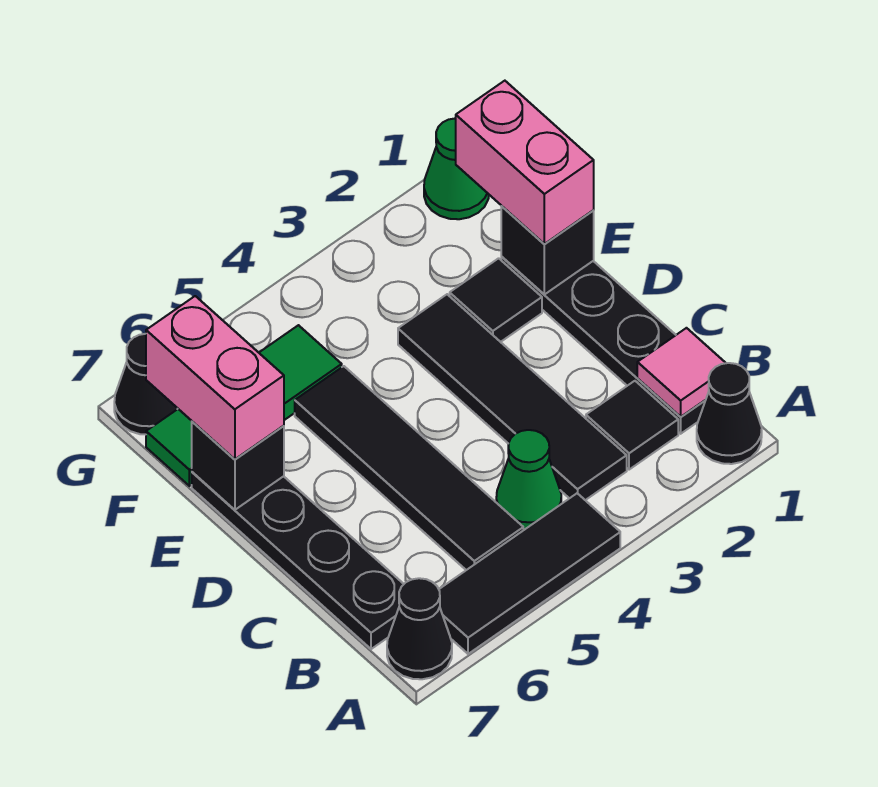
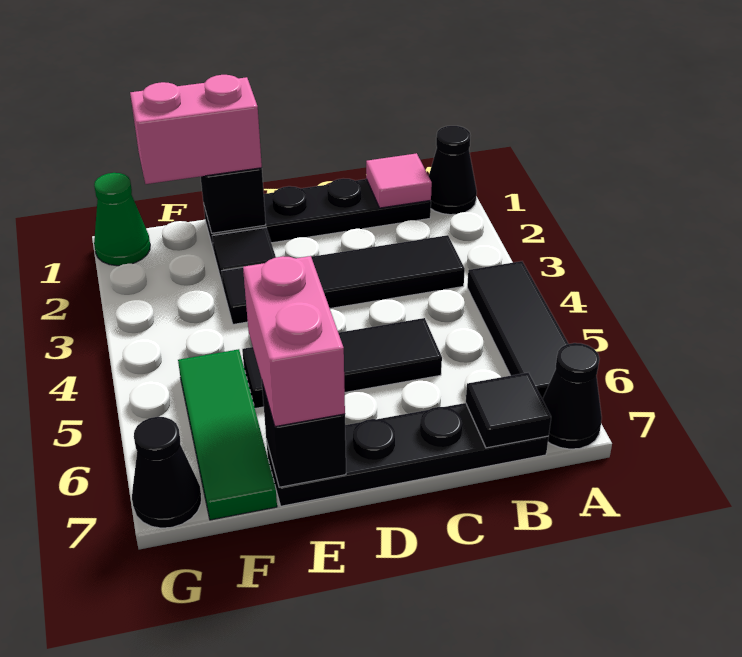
black tile B2 level 1 -> black tile B7 level 2
green cone B4 level 1 -> none
black tile B5:E5 level 1 -> black tile C5:E5 level 1
pink brick E7:F7 level 3 -> pink brick E6:E7 level 3

